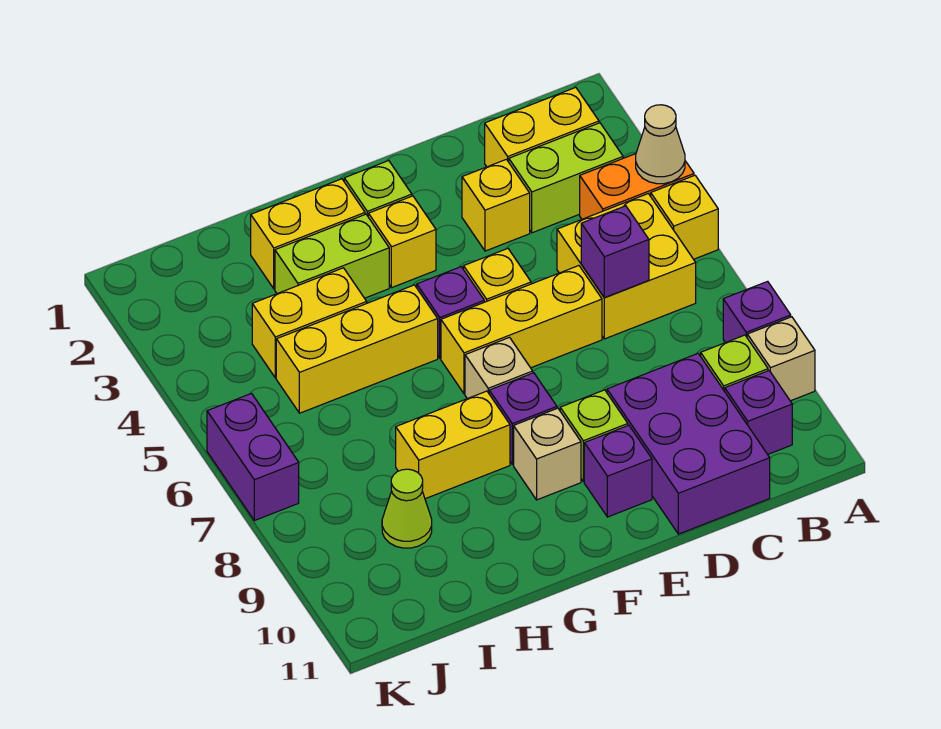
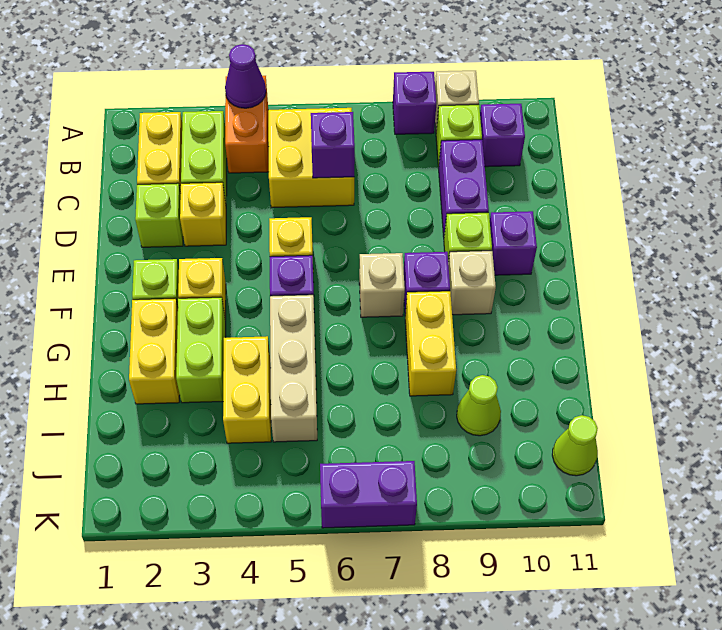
tan cone A4 level 2 -> purple cone A4 level 2
yellow brick A5 level 1 -> none
purple brick C9:D11 level 1 -> purple brick C9:D9 level 1
none -> lime brick D2 level 1
yellow brick D6:F6 level 1 -> none
yellow brick G5:I5 level 1 -> tan brick G5:I5 level 1
none -> lime cone J11 level 1

